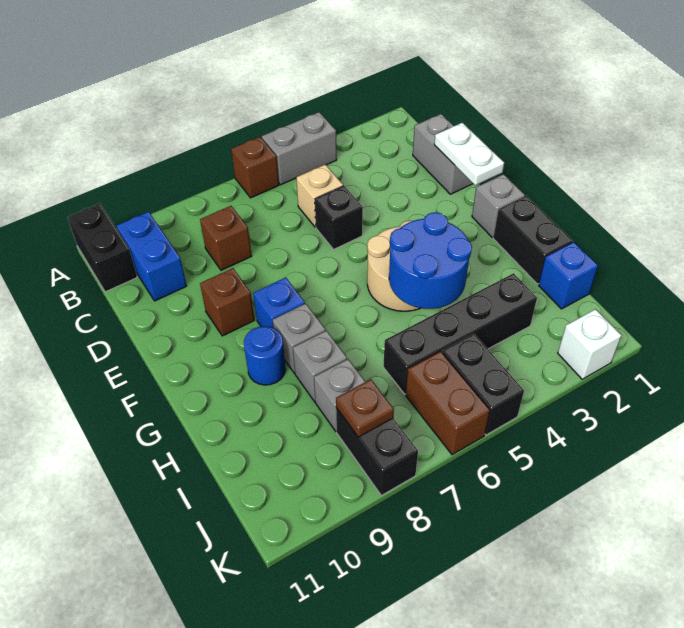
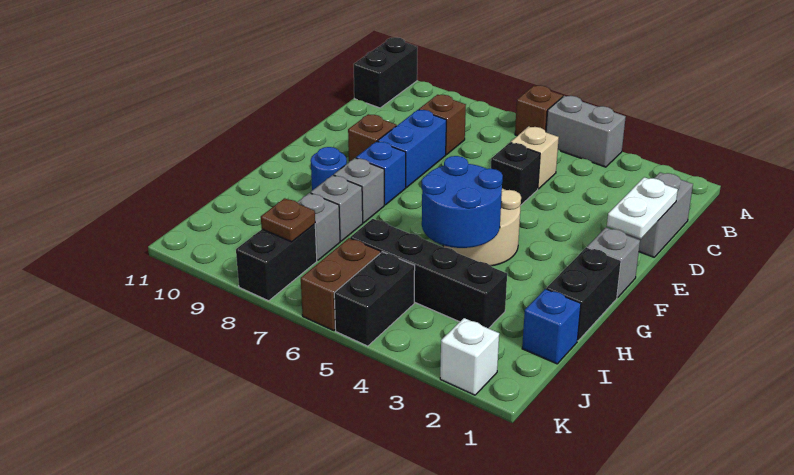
blue brick B10:C10 level 1 -> blue brick D8:E8 level 1

